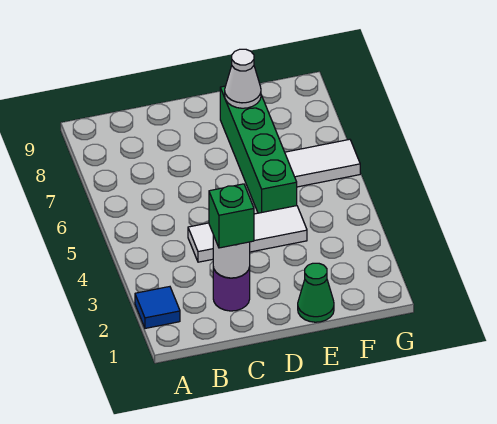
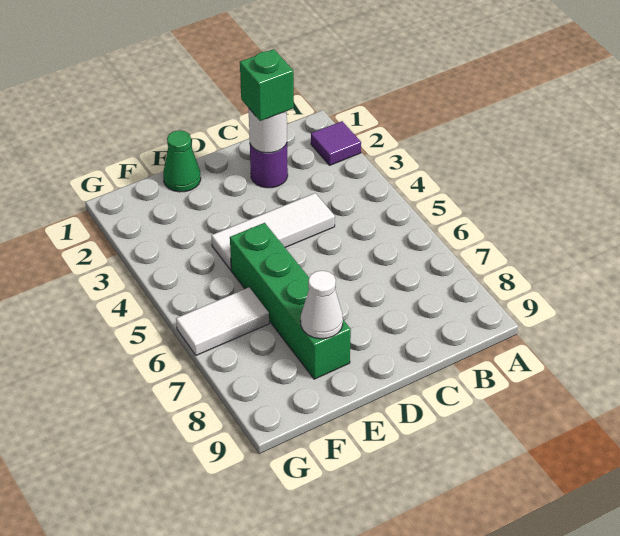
blue tile A2 level 1 -> purple tile A2 level 1

